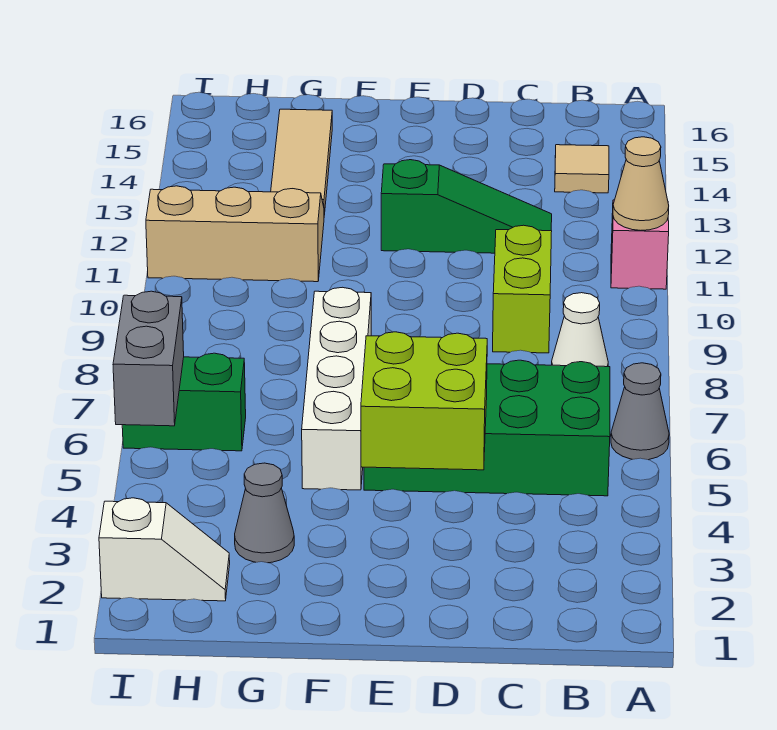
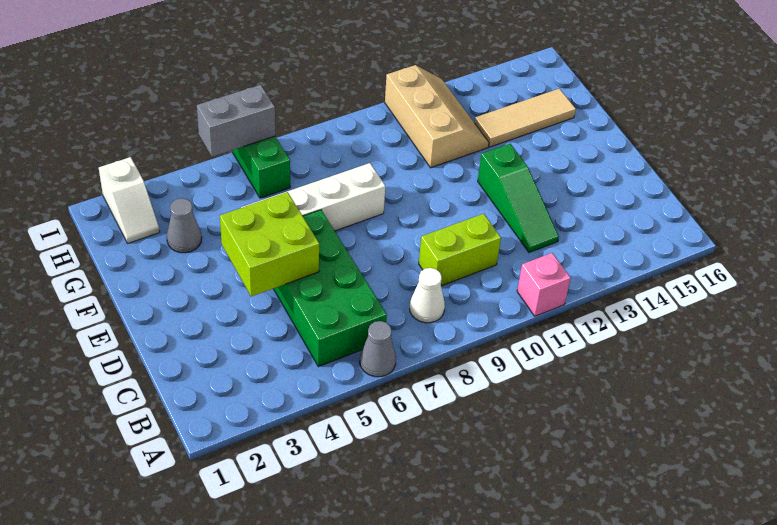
tan cone A11 level 2 -> none
tan tile B14 level 1 -> none

